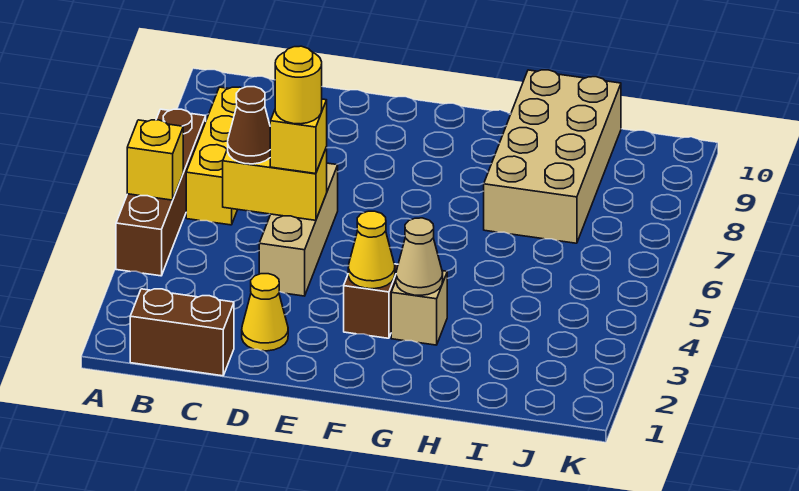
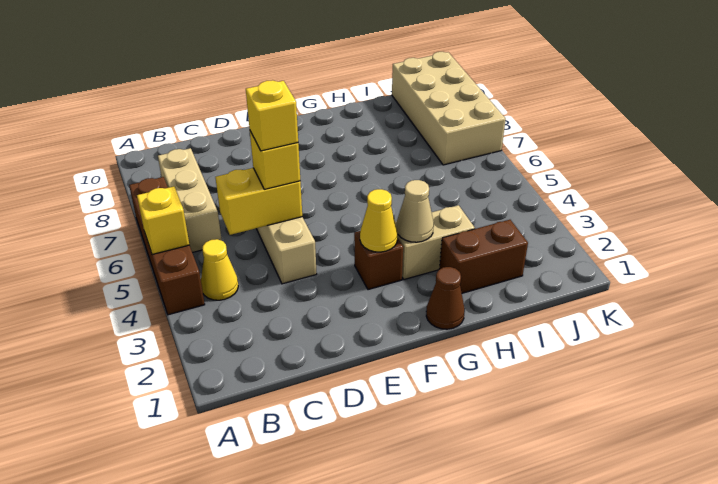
brown brick B1:C1 level 1 -> brown brick H2:I2 level 1
yellow brick B6:B8 level 1 -> tan brick B6:B8 level 1
brown cone C5 level 3 -> brown cone G1 level 1
yellow cone D2 level 1 -> yellow cone B4 level 1
yellow round brick D5 level 4 -> yellow brick D5 level 4
tan brick G3 level 1 -> tan brick G3:H3 level 1
tan brick H7:I10 level 1 -> tan brick J7:K10 level 1

